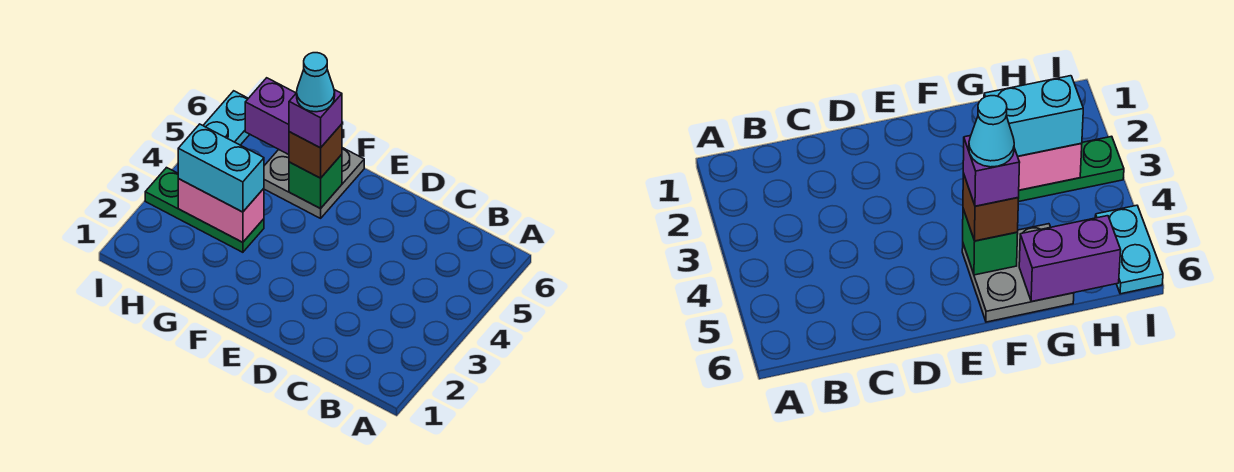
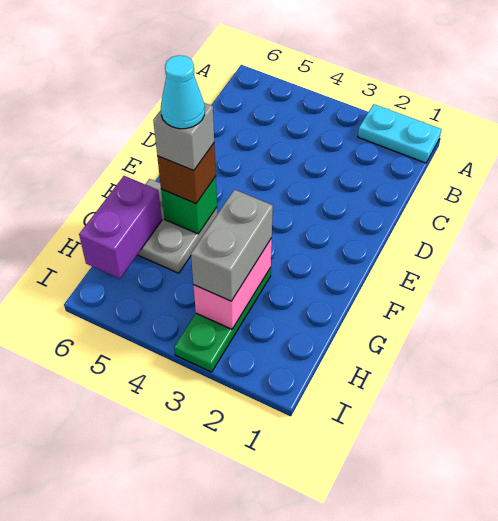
purple brick F5 level 4 -> grey brick F5 level 4
cyan brick G3:H3 level 3 -> grey brick G3:H3 level 3
cyan plate I5:I6 level 1 -> cyan plate A1:A2 level 1

